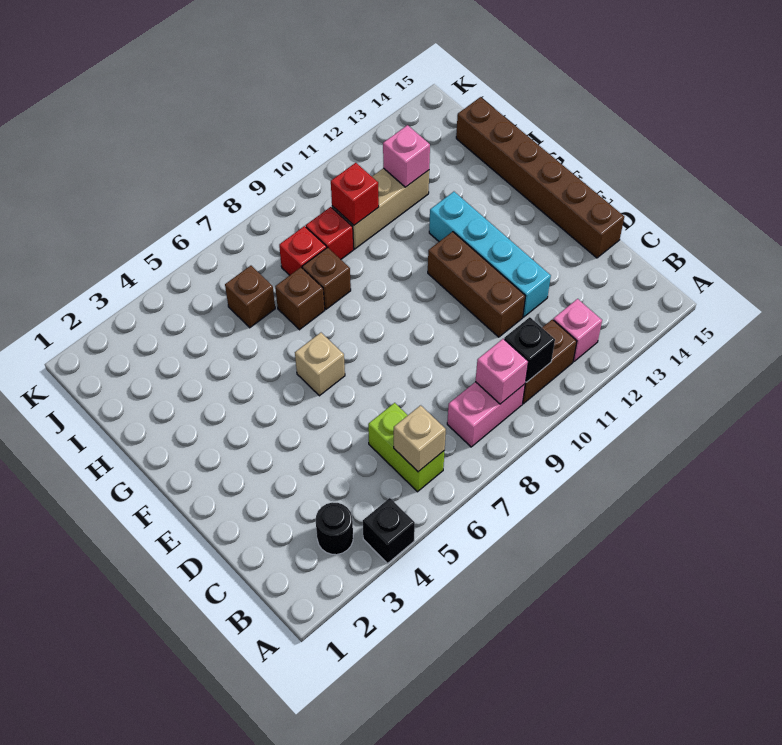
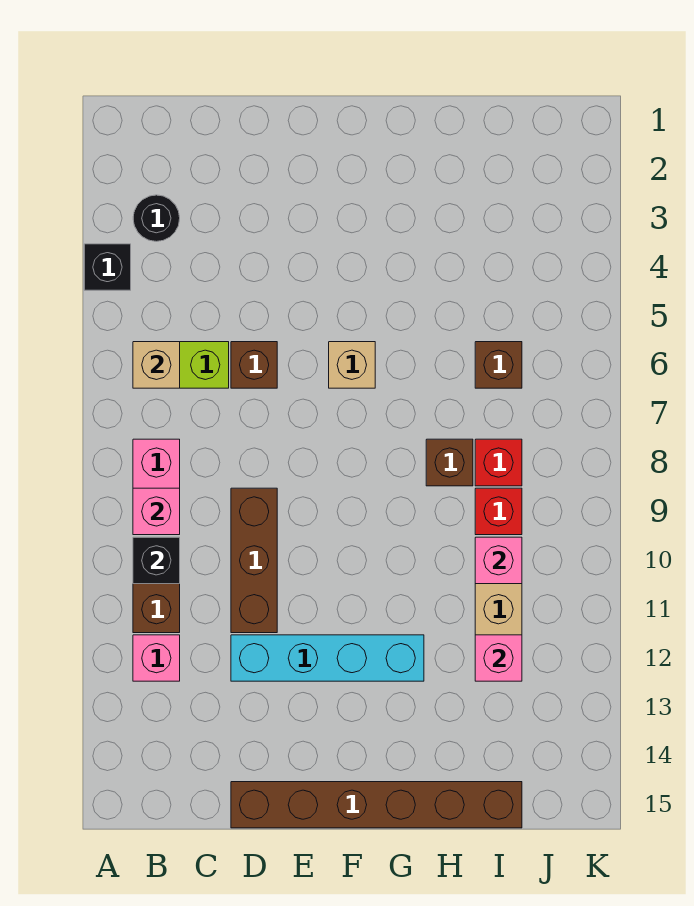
brown brick D11:F11 level 1 -> brown brick D9:D11 level 1
brown brick H7 level 1 -> brown brick D6 level 1
red brick I10 level 2 -> pink brick I10 level 2

